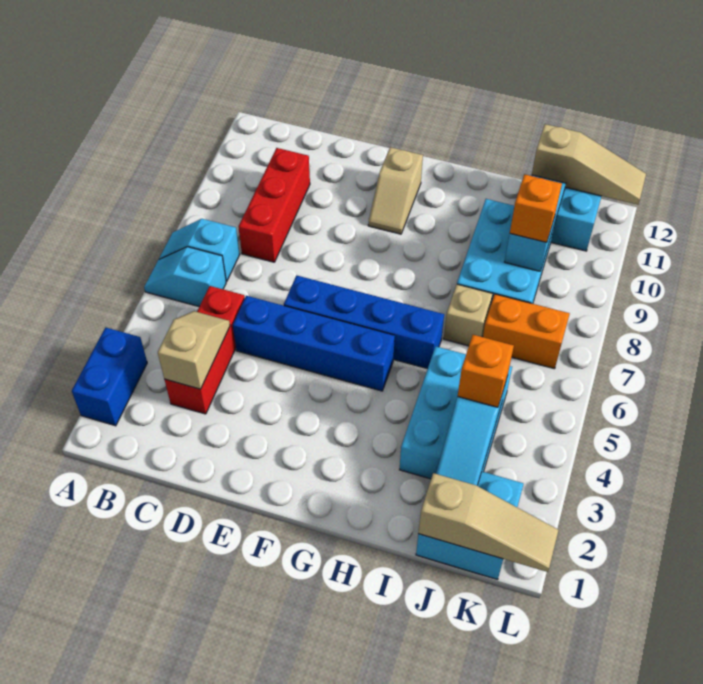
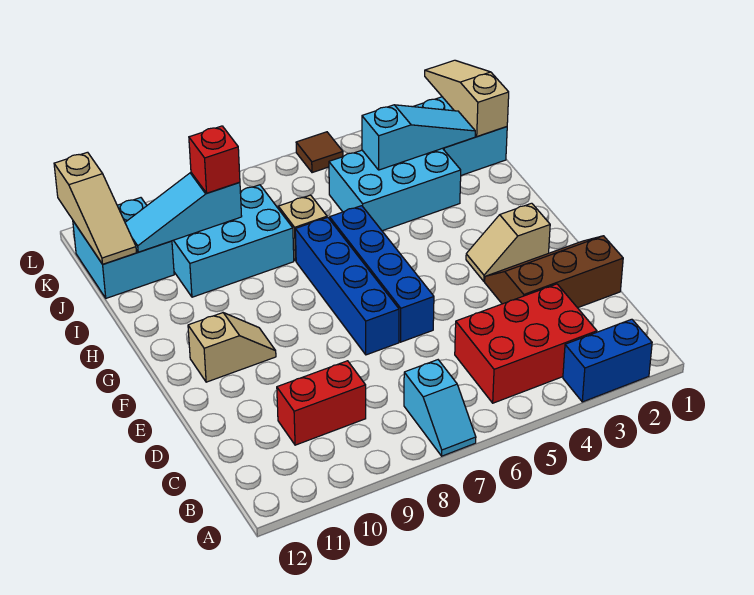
cyan slope A6:B6 level 1 top B -> none
red brick C3:C5 level 1 -> red brick B3:C5 level 1
tan slope C3:C4 level 2 top 3 -> tan slope F2:F3 level 1 top 2
red brick C8:C10 level 1 -> red brick C9:C10 level 1
none -> brown slope D1:E3 level 1 top D
blue brick D5:G5 level 1 -> blue brick E7:H7 level 1
orange brick J4 level 3 -> none
orange brick J7:K7 level 1 -> none
orange brick J9 level 3 -> red brick J9 level 3
tan slope J12:L12 level 2 top J -> tan slope J12:L12 level 2 top L
none -> brown tile L5 level 1

